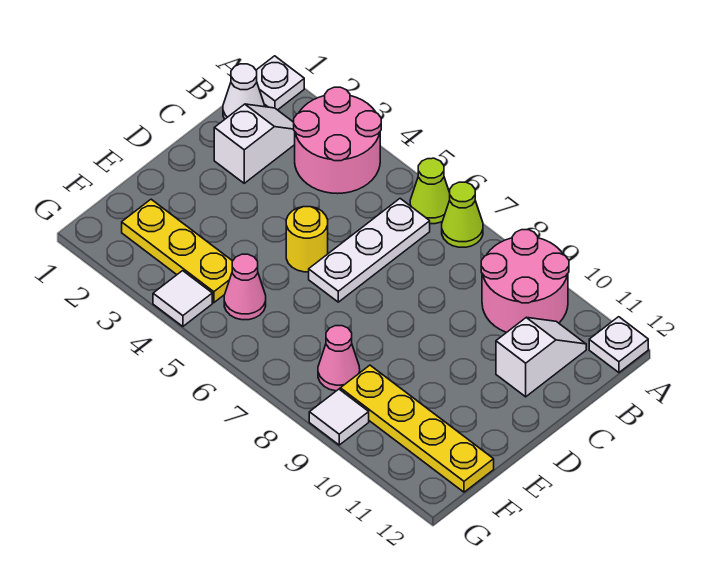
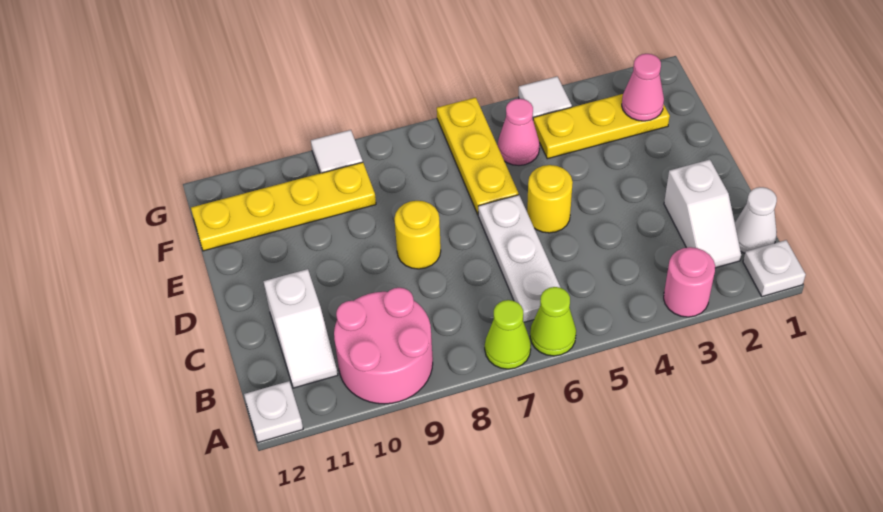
pink round brick A3:B4 level 1 -> pink round brick A3 level 1
none -> yellow round brick D8 level 1
none -> yellow plate E6:G6 level 1
pink cone F8 level 1 -> pink cone F2 level 2

